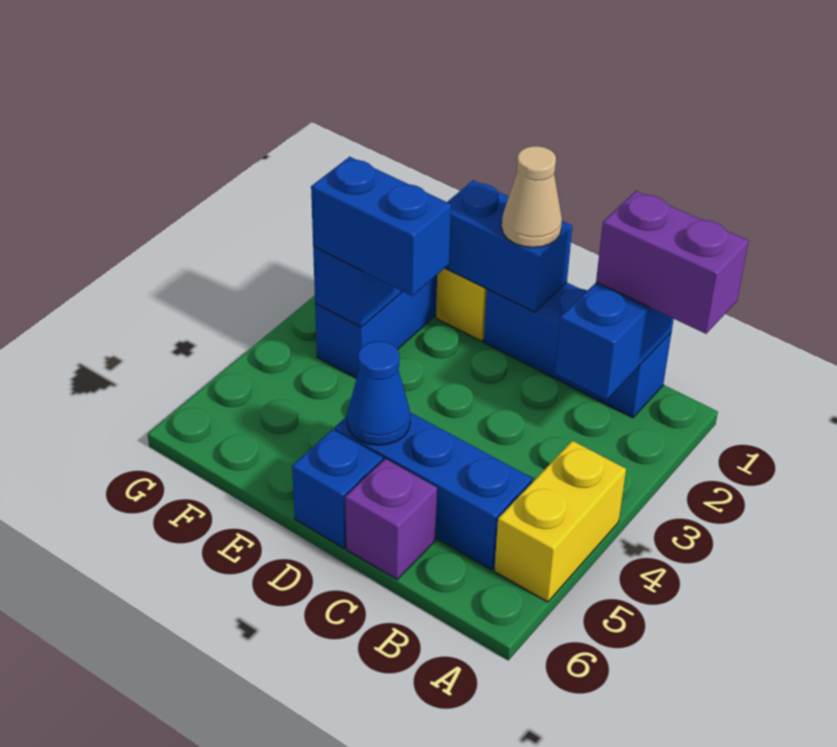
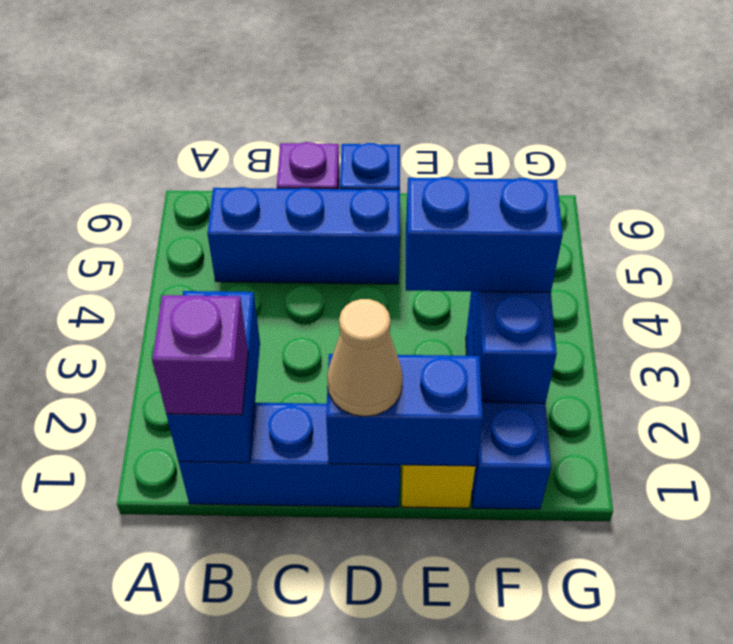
purple brick A1:B1 level 3 -> purple brick B1 level 3
yellow brick A4:A5 level 1 -> none
blue cone D5 level 2 -> none

